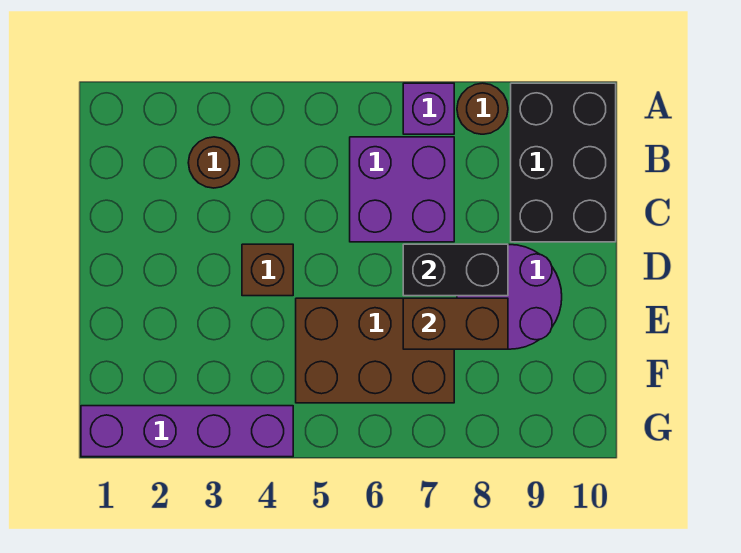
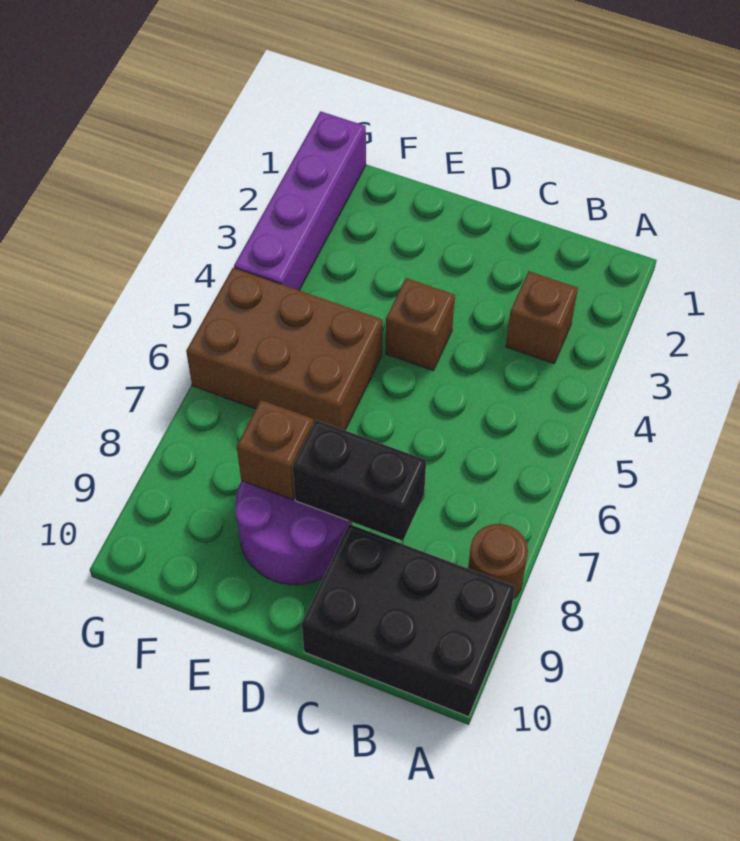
purple brick A7 level 1 -> none
brown round brick B3 level 1 -> brown brick B3 level 1
purple brick B6:C7 level 1 -> none
black brick D7:D8 level 2 -> black brick C8:D8 level 2
brown brick E5:F7 level 1 -> brown brick E5:G6 level 1
brown brick E7:E8 level 2 -> brown brick E8 level 2

